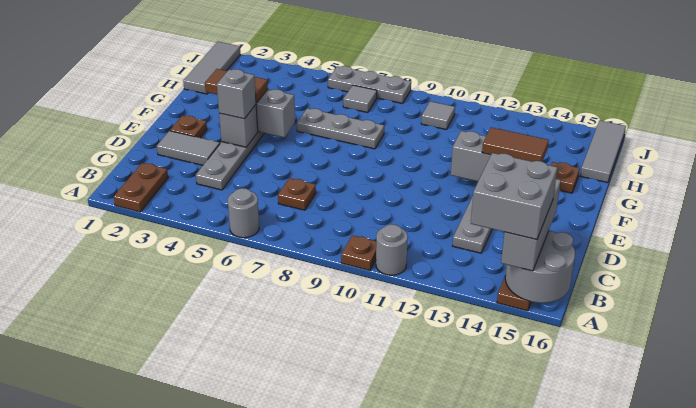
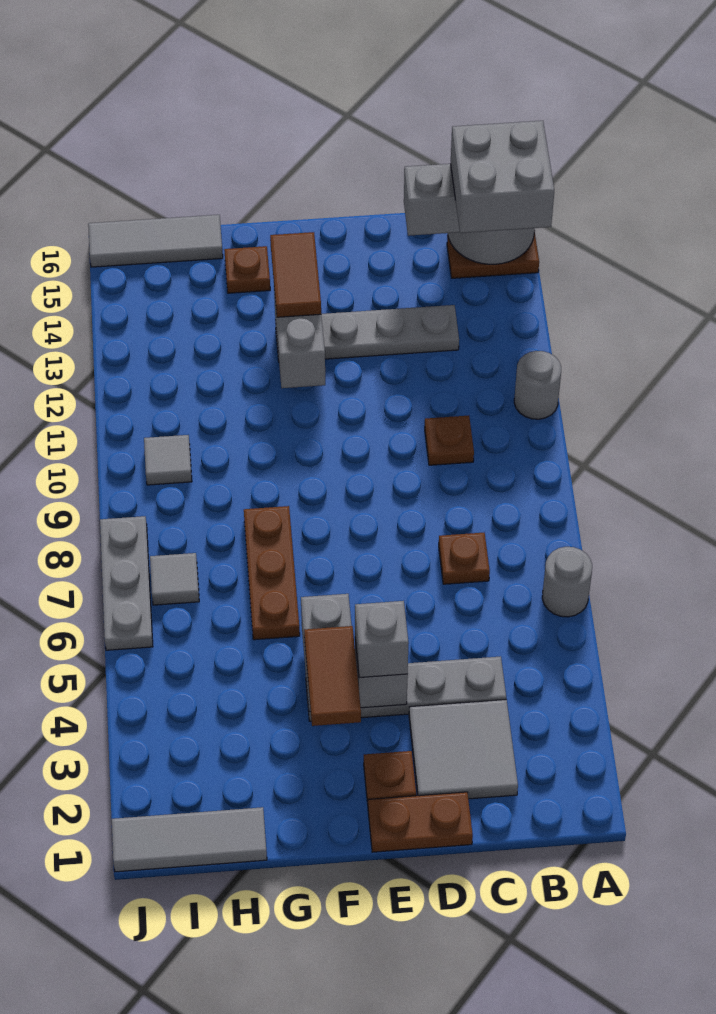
brown plate A2:B2 level 1 -> brown plate D1:E1 level 1
brown plate A10 level 1 -> brown plate C10 level 1
grey tile D2:D3 level 1 -> grey tile C2:D3 level 1
grey plate G6:G8 level 1 -> brown plate G6:G8 level 1

